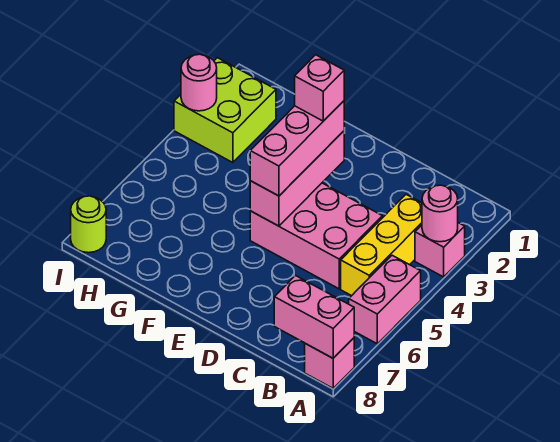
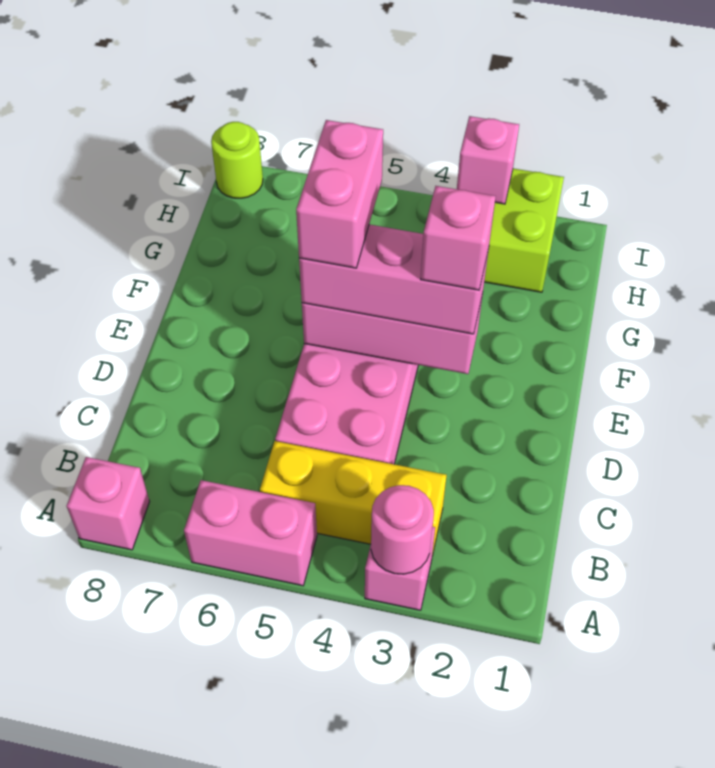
pink brick A8:B8 level 2 -> pink brick E5:F5 level 4
pink round brick I3 level 2 -> pink brick I3 level 2

